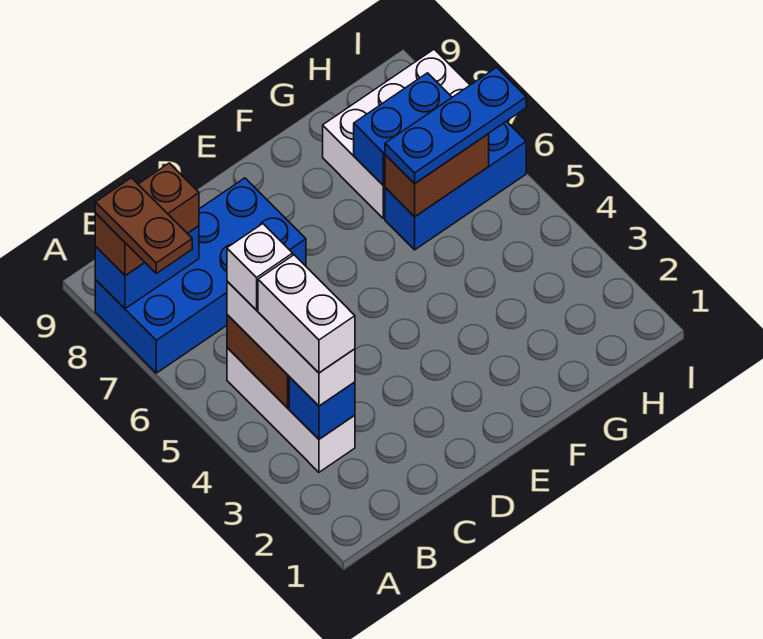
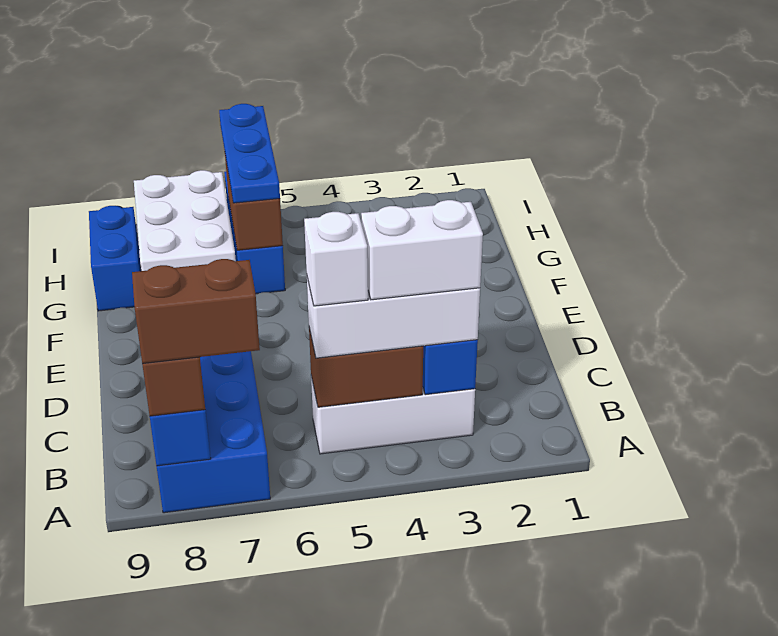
brown plate A7:A8 level 4 -> brown brick A7:A8 level 4
blue brick G7:H7 level 2 -> blue brick G9:H9 level 1

